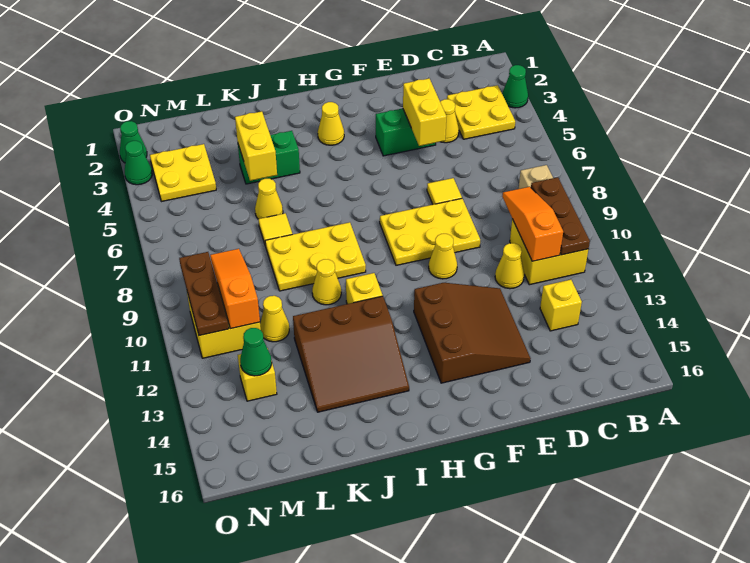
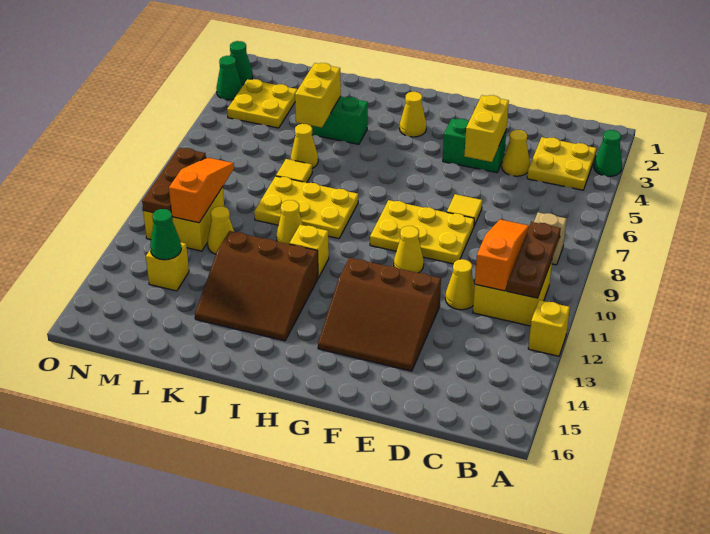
yellow brick C13 level 1 -> yellow brick A12 level 1
brown slope E12:G14 level 1 top G -> brown slope E12:G14 level 1 top 12

